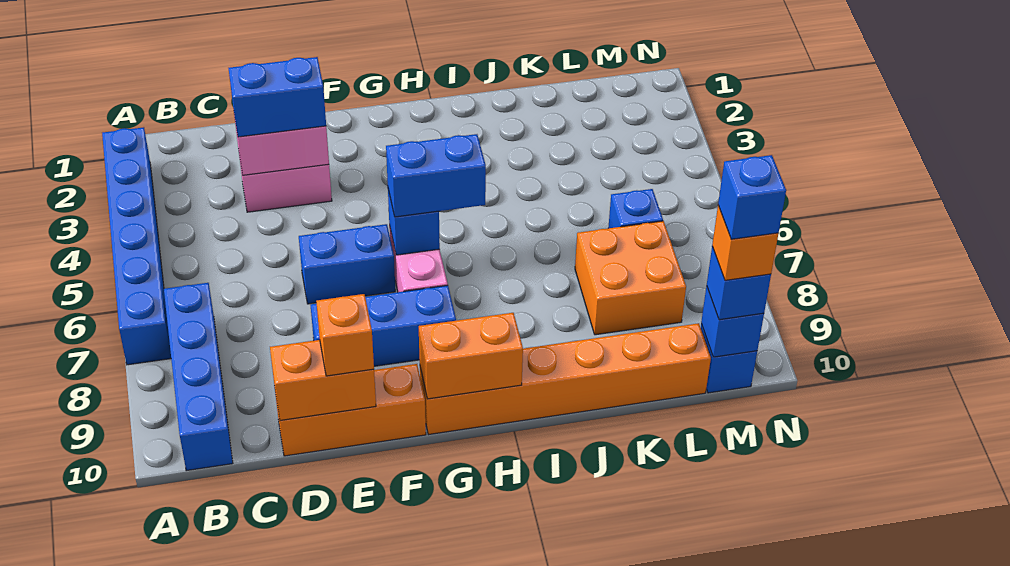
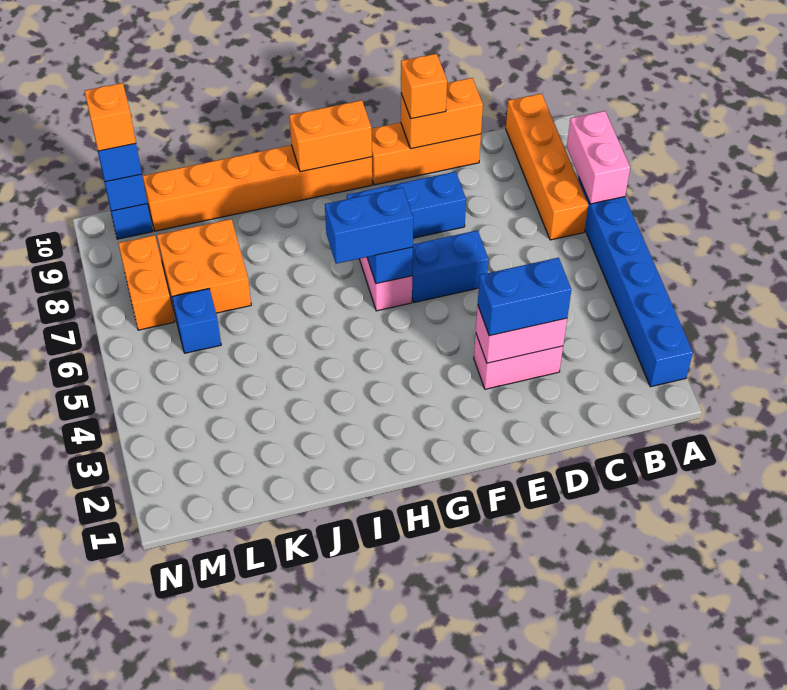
none -> pink brick A7:A8 level 2
blue brick B7:B10 level 1 -> orange brick B7:B10 level 1
none -> orange brick M7:M8 level 1
blue brick M10 level 5 -> none

